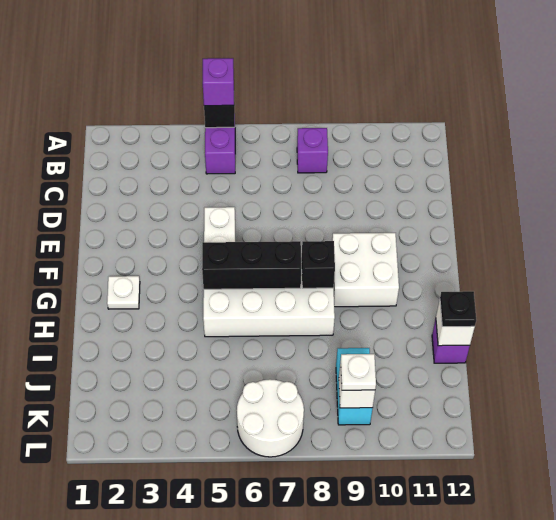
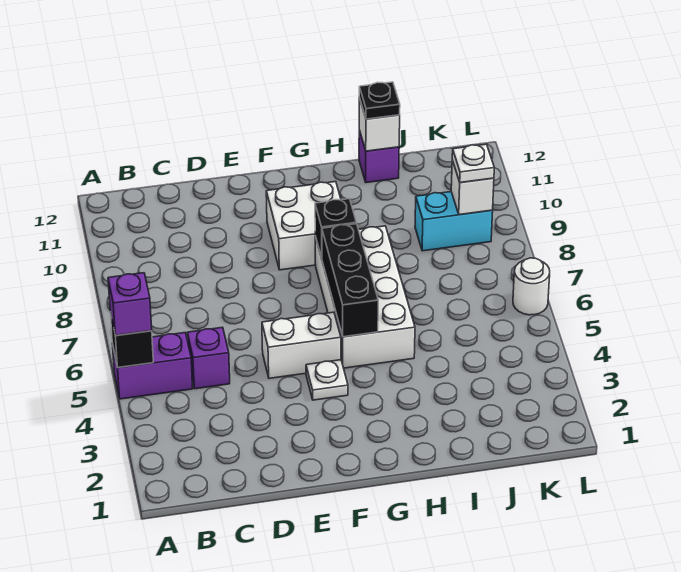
purple brick B8 level 1 -> purple brick C5 level 1
white plate G2 level 1 -> white plate F4 level 1
white round brick K6:L7 level 1 -> white round brick L6 level 1

